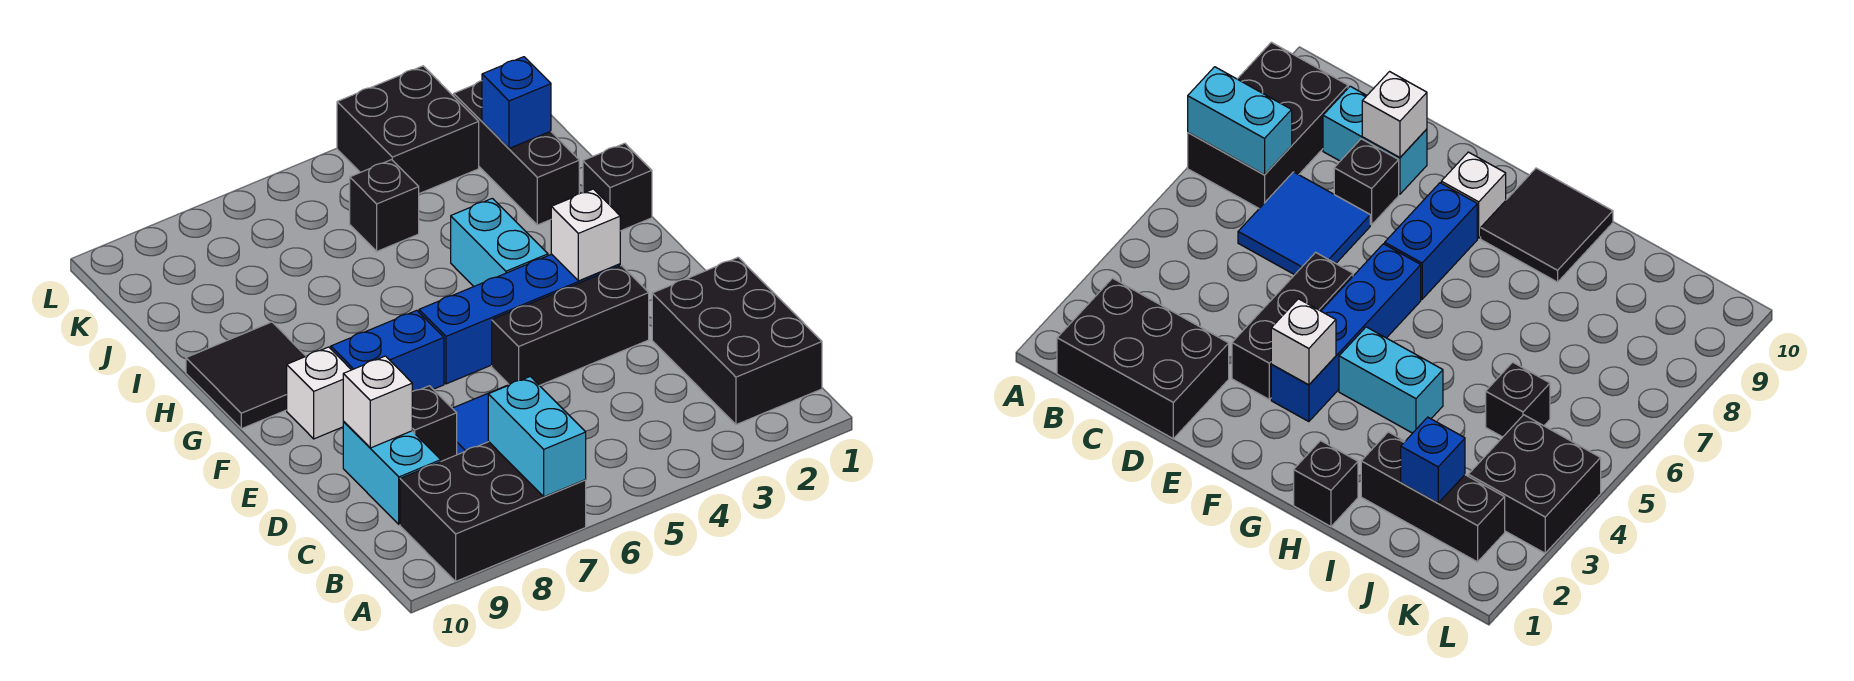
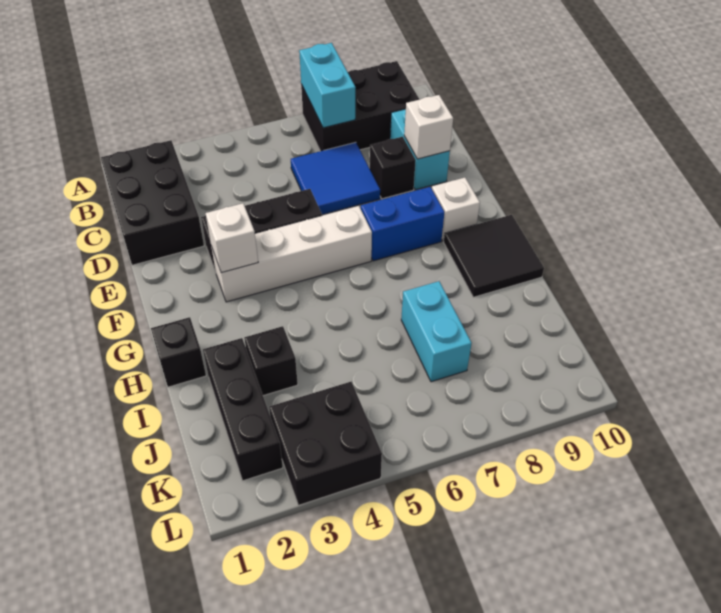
blue brick F3:F6 level 1 -> white brick F3:F6 level 1
cyan brick G4:H4 level 1 -> cyan brick I7:J7 level 1
blue brick J2 level 2 -> none
black brick J5 level 1 -> black brick I3 level 1

